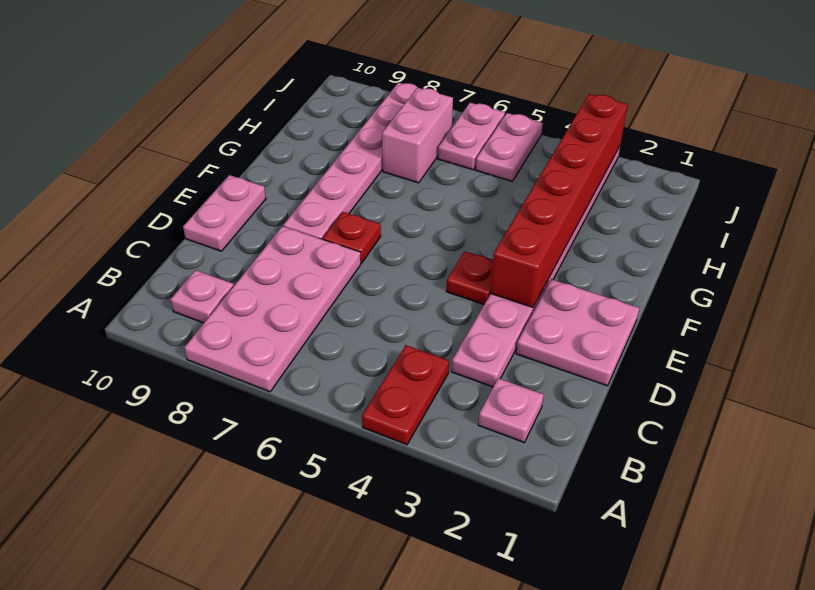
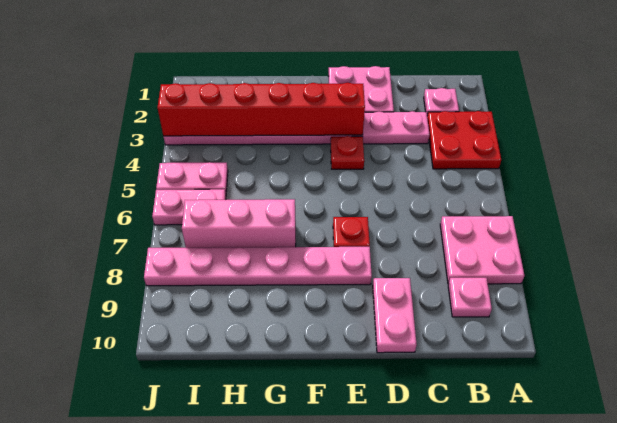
red plate A4:B4 level 1 -> red plate A3:B4 level 1
pink plate A7:D8 level 1 -> pink plate A7:B8 level 1
pink plate D10:E10 level 1 -> pink plate D9:D10 level 1
pink brick H7:I7 level 1 -> pink brick G7:I7 level 1

